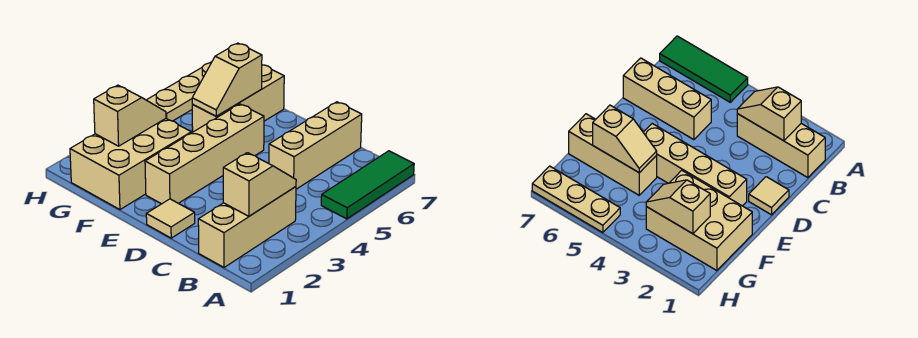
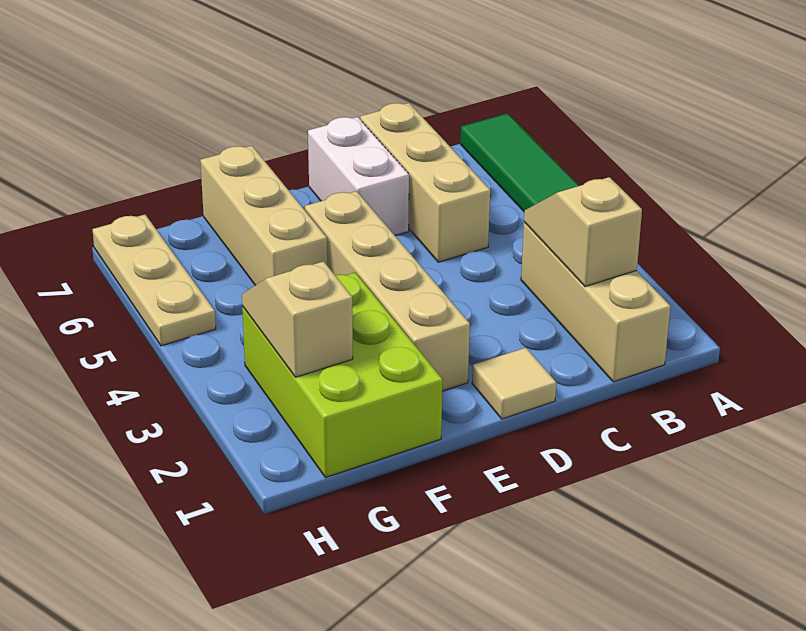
none -> white brick D6:D7 level 1
tan brick F1:G3 level 1 -> lime brick F1:G3 level 1
tan slope F5:F6 level 2 top 6 -> none

